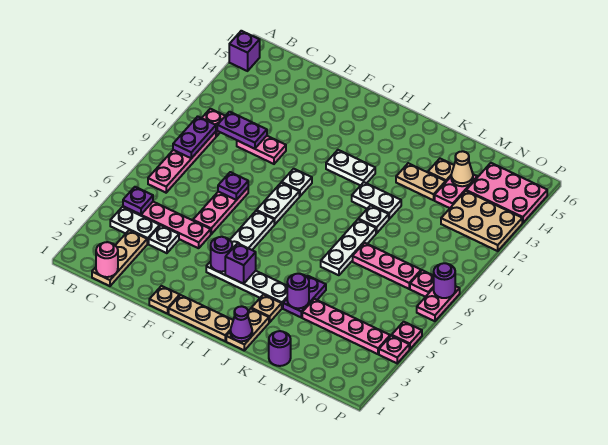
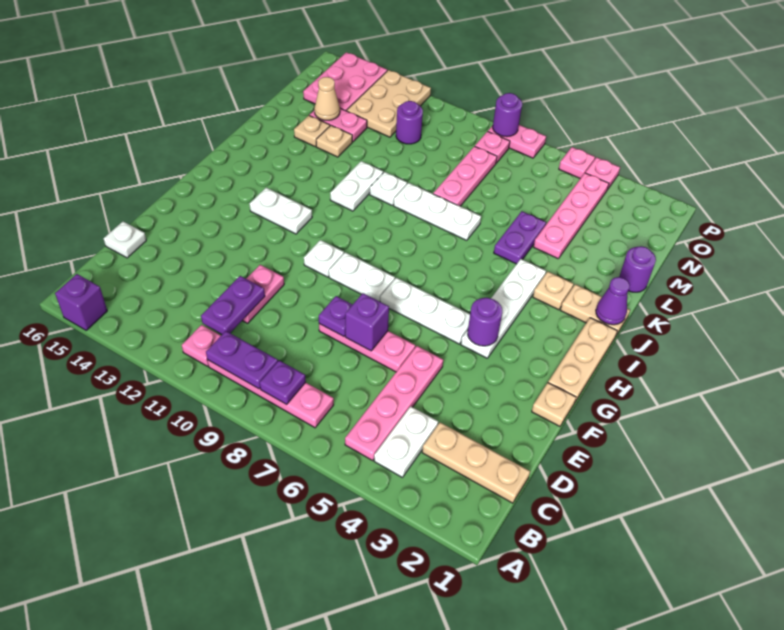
purple plate B5 level 2 -> purple plate B8 level 2
pink round brick C1 level 2 -> none
white plate D4 level 1 -> white plate D16 level 1
purple brick H4 level 2 -> purple brick E7 level 2
white plate H12:I12 level 1 -> white plate H12:H13 level 1
purple plate K4:K5 level 1 -> purple plate K5:L5 level 1
purple round brick K4 level 2 -> purple round brick N11 level 1
tan plate K13:L13 level 1 -> tan plate L13 level 1

